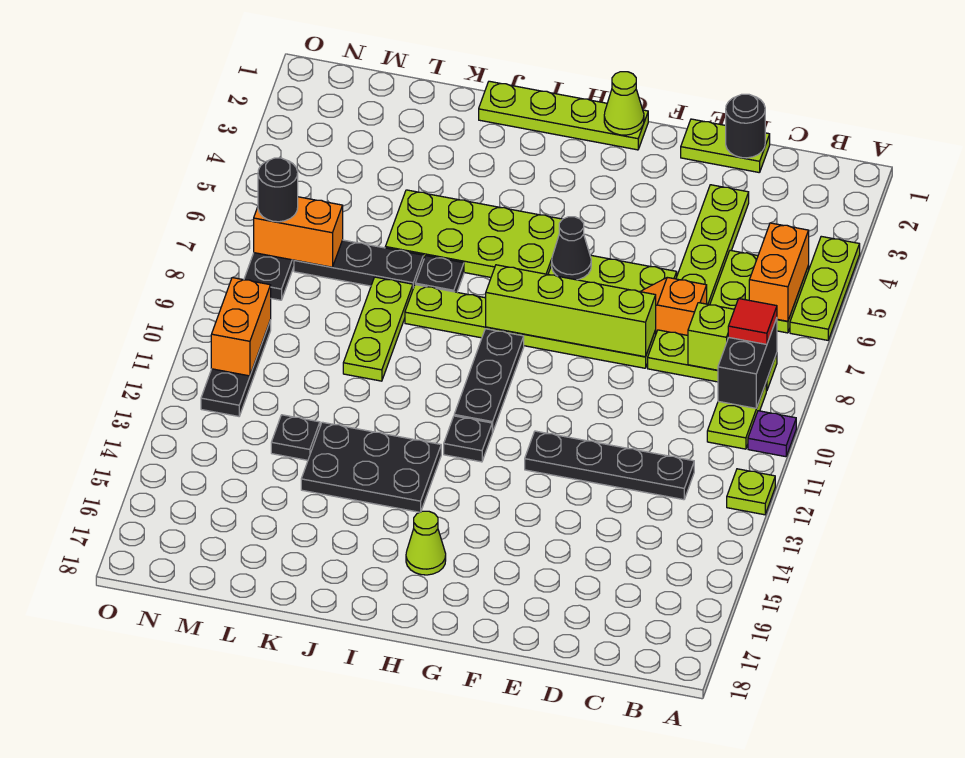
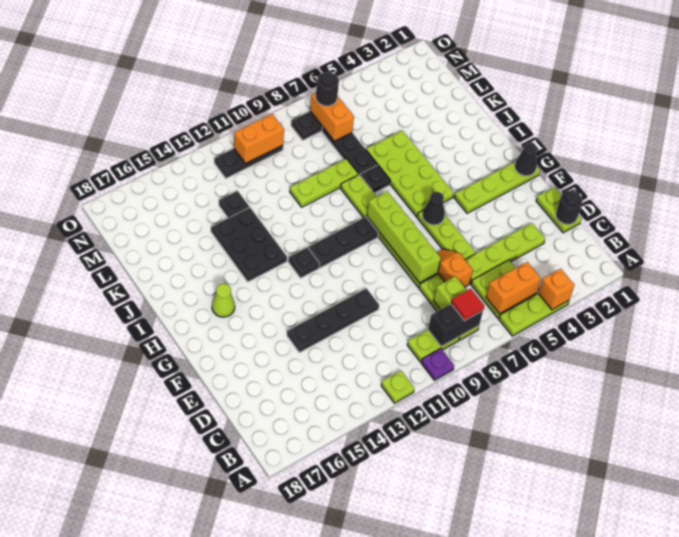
none -> orange brick A4 level 2
black plate C12:F12 level 1 -> black plate E11:E14 level 1
lime plate G1:J1 level 1 -> lime plate G1:G4 level 1
lime cone G1 level 2 -> black cone G1 level 2

